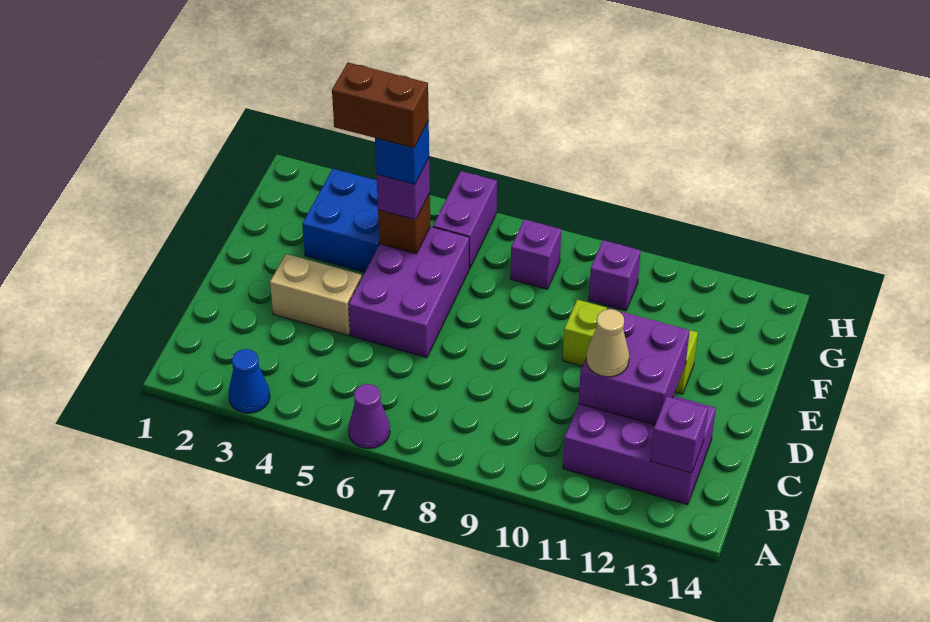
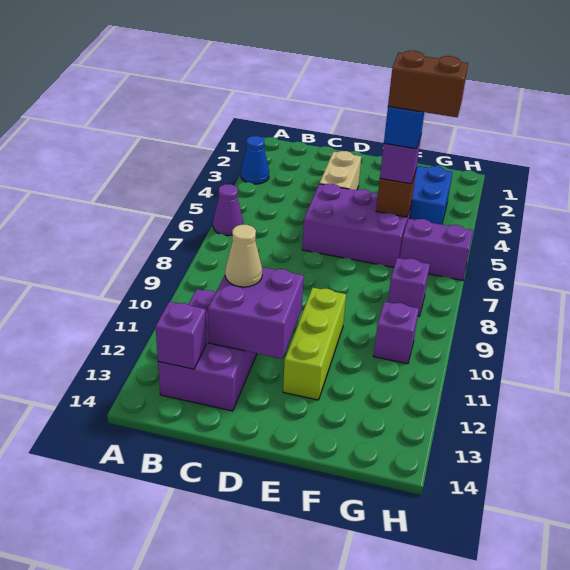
brown brick F4:F5 level 5 -> brown brick F5:G5 level 5

